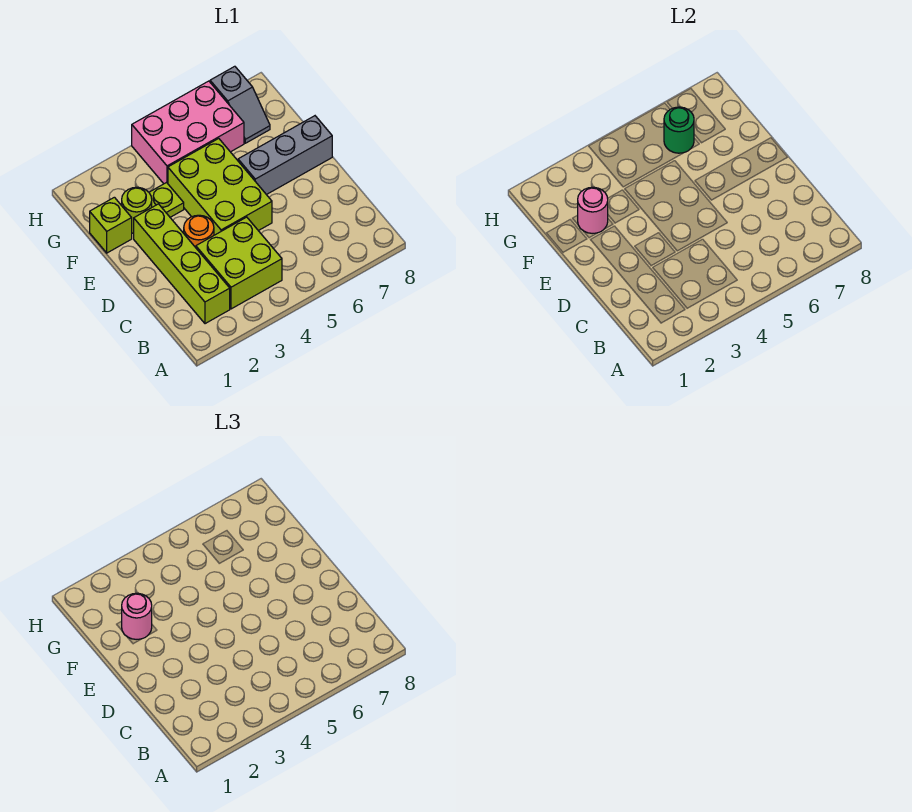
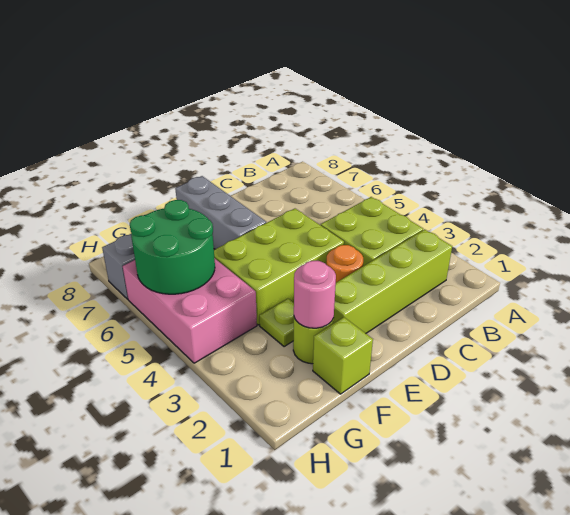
pink round brick F2 level 3 -> none
green round brick G6 level 2 -> green round brick G5:H6 level 2

